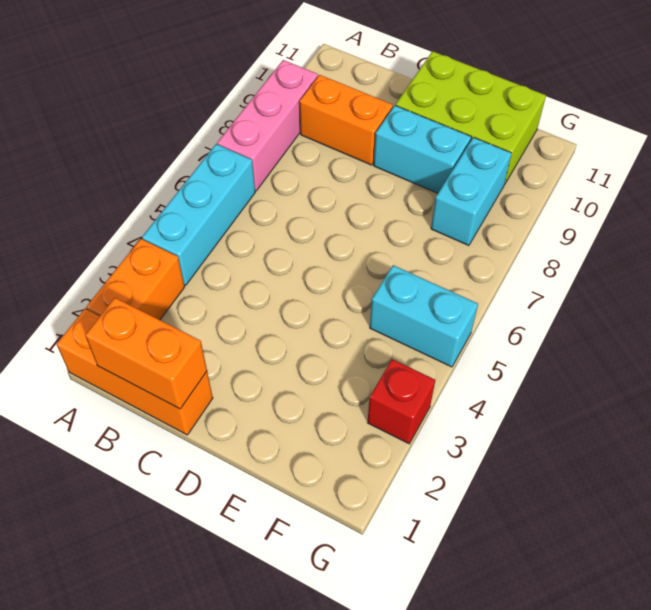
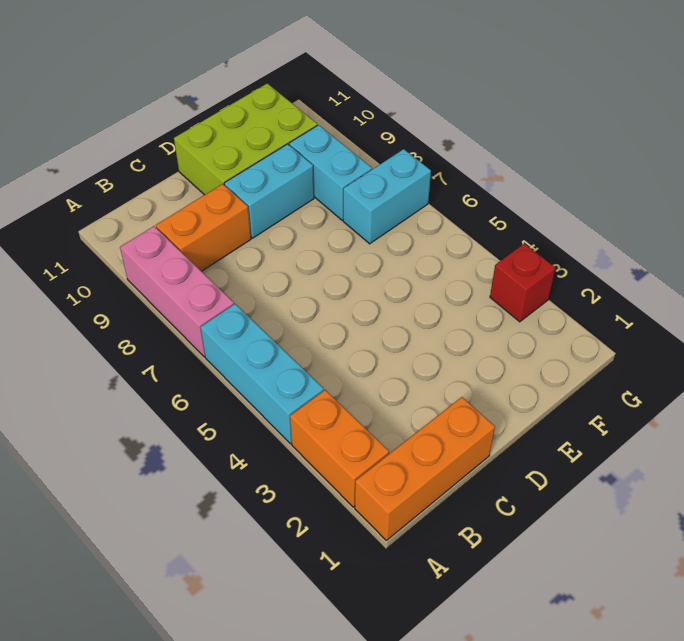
orange brick B1:C1 level 2 -> none
cyan brick F5:G5 level 1 -> cyan brick F7:G7 level 1

